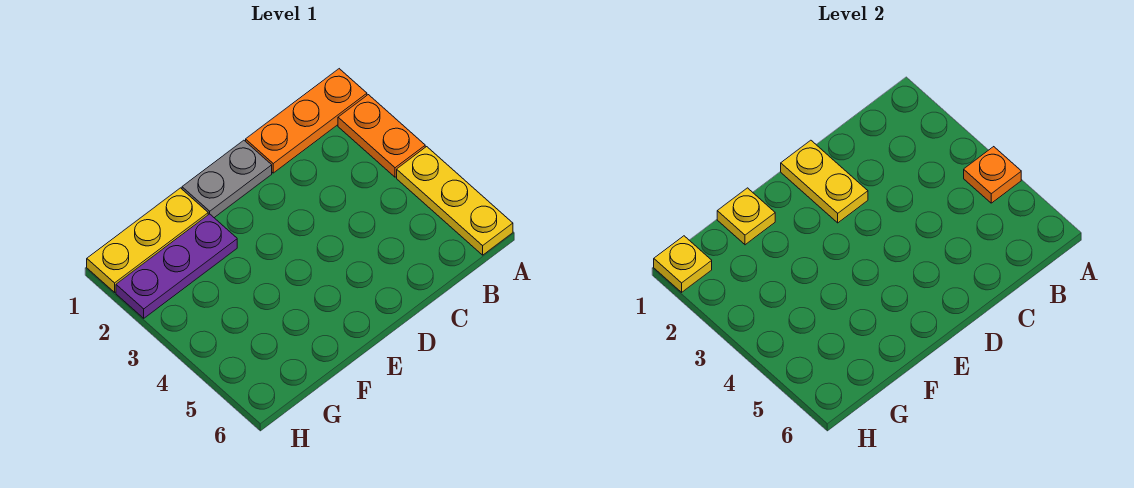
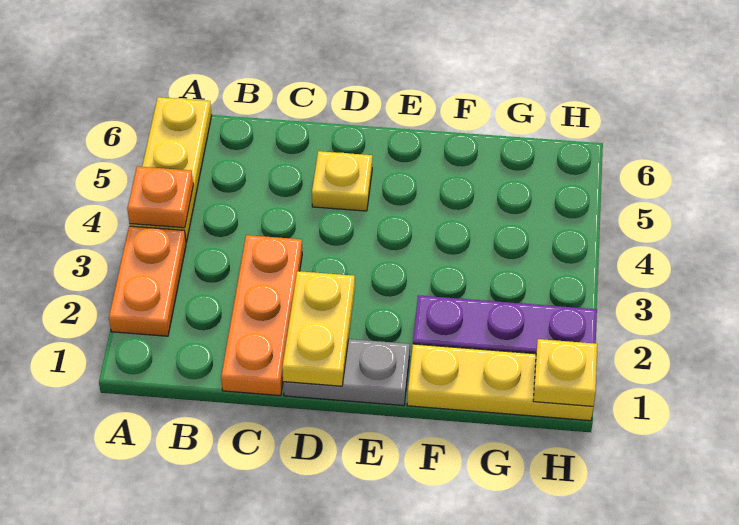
orange plate A1:C1 level 1 -> orange plate C1:C3 level 1
yellow plate F1 level 2 -> yellow plate D5 level 1

